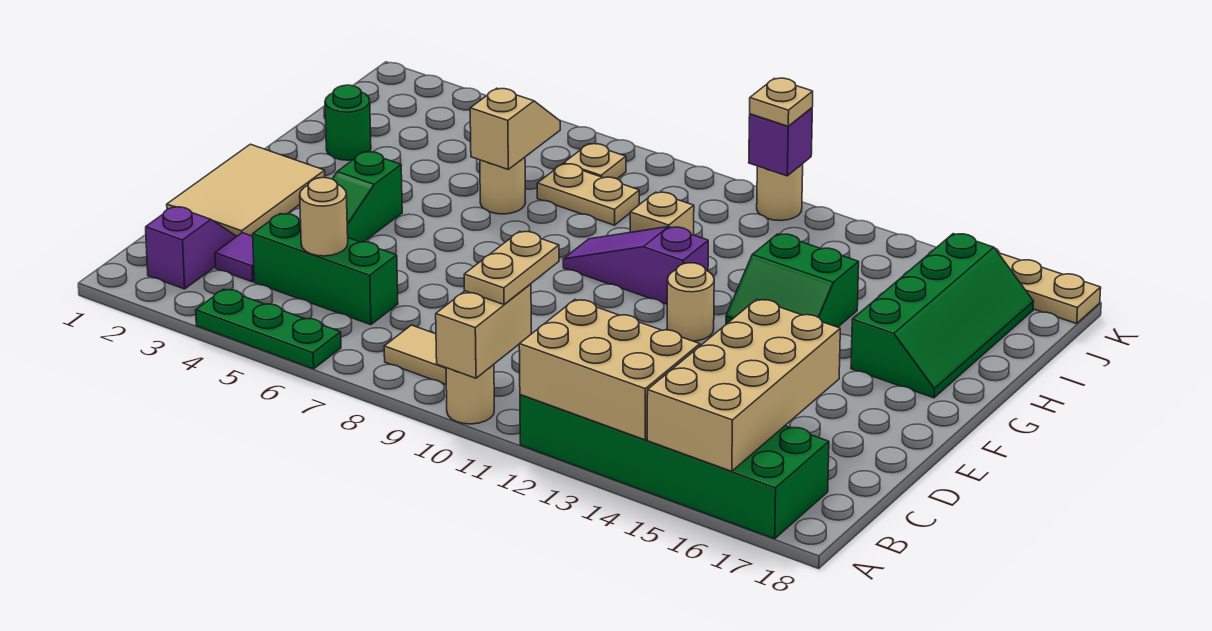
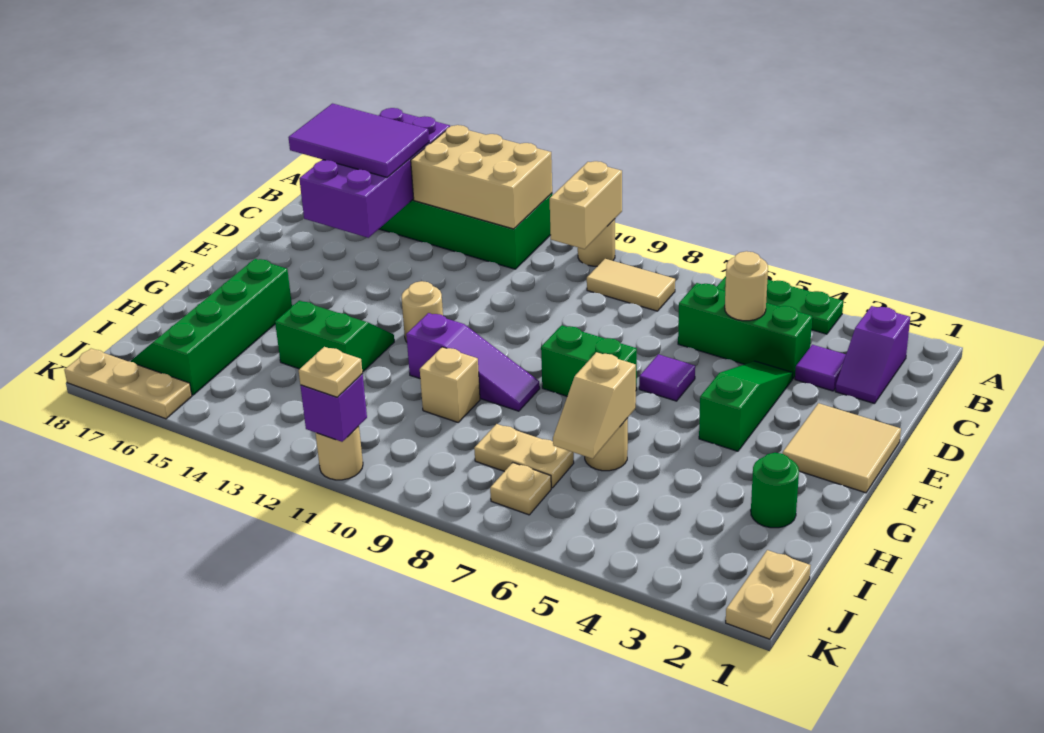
tan brick A15:D16 level 2 -> purple brick A15:D16 level 2
tan plate B10:C10 level 3 -> tan plate J1:K1 level 1
none -> purple tile B15:C17 level 3
tan tile D1:F2 level 1 -> tan tile E1:F2 level 1
none -> purple tile E6 level 1
none -> green brick F7:F8 level 1

